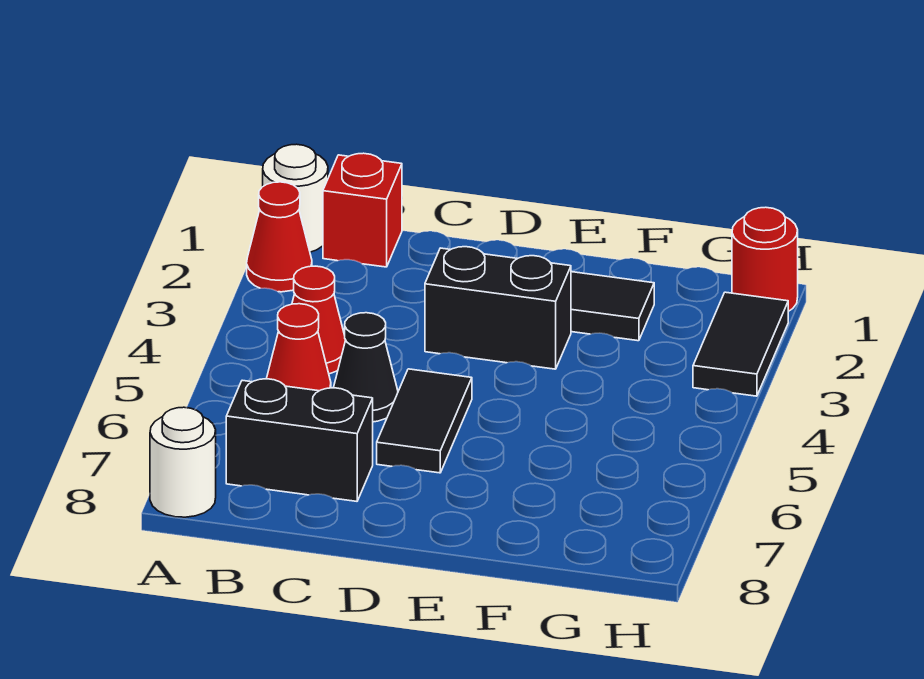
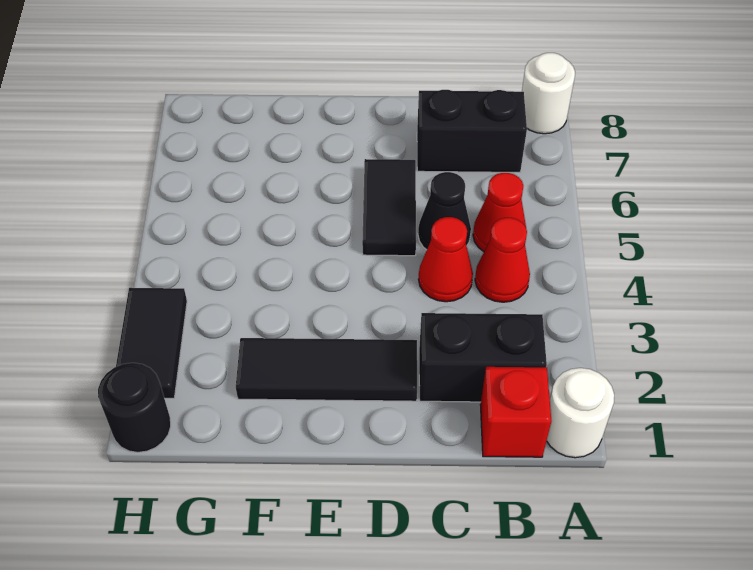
red cone A2 level 1 -> red cone C4 level 1
black brick D3:E3 level 1 -> black brick B2:C2 level 1
red round brick H1 level 1 -> black round brick H1 level 1

